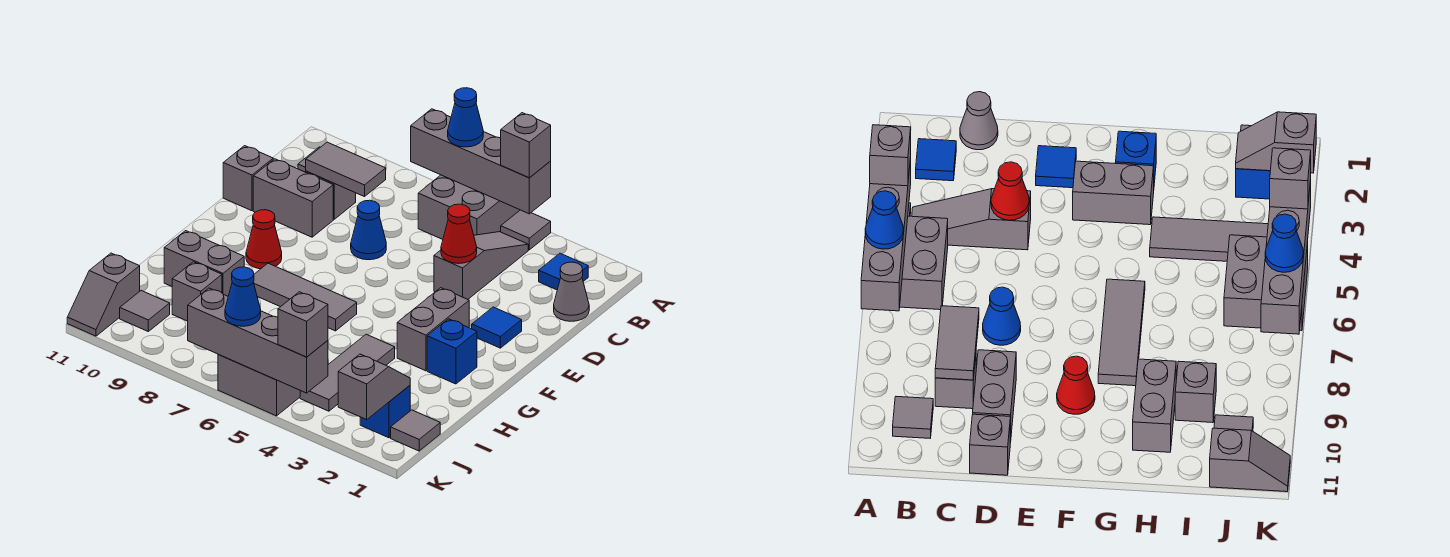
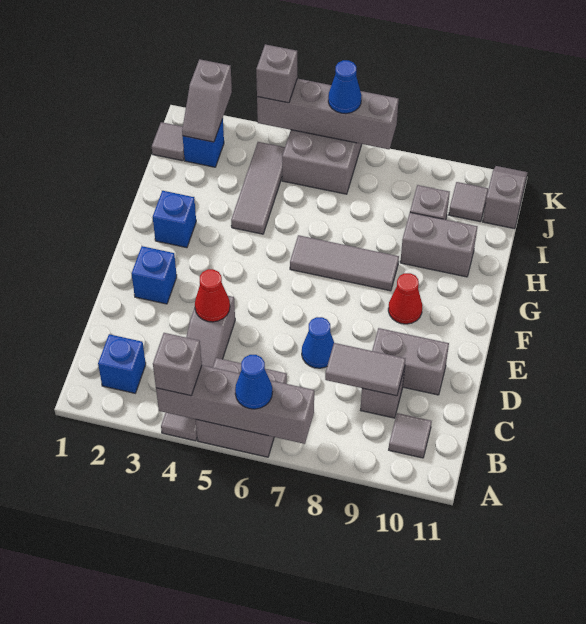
blue tile B2 level 1 -> blue brick B2 level 1
grey cone C1 level 1 -> none
grey brick D11 level 1 -> none
blue tile E2 level 1 -> blue brick E2 level 1
grey brick F3:G3 level 1 -> none

